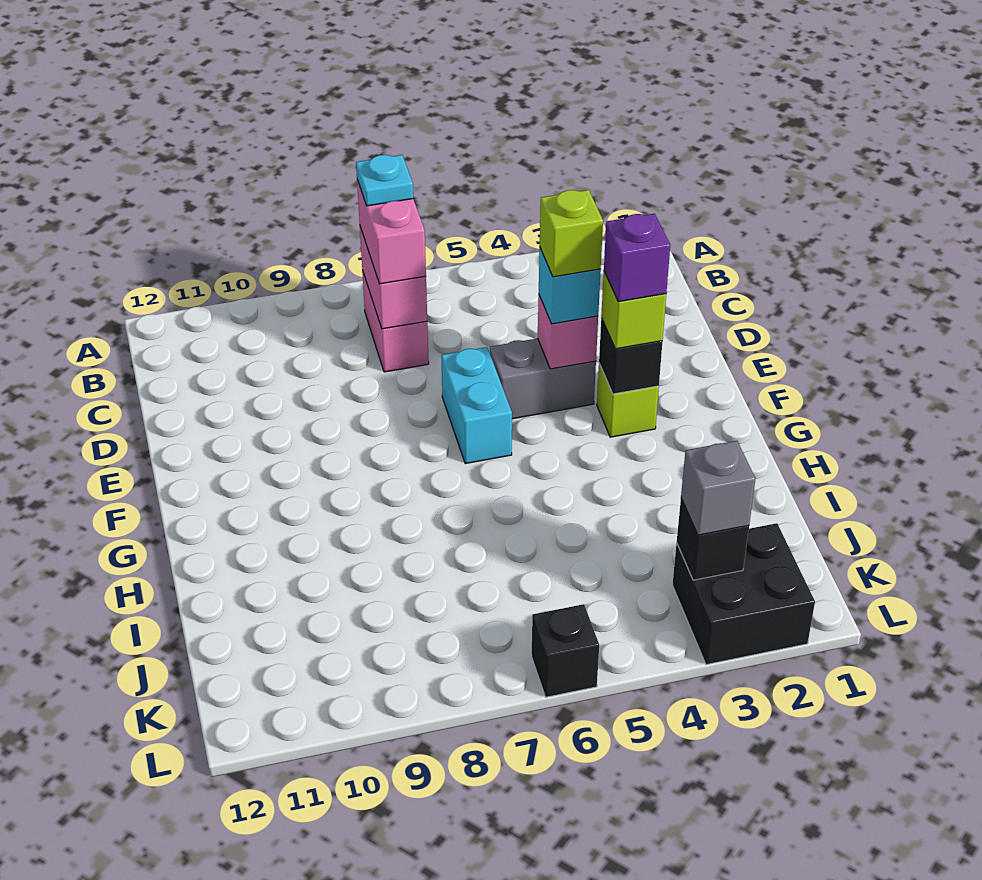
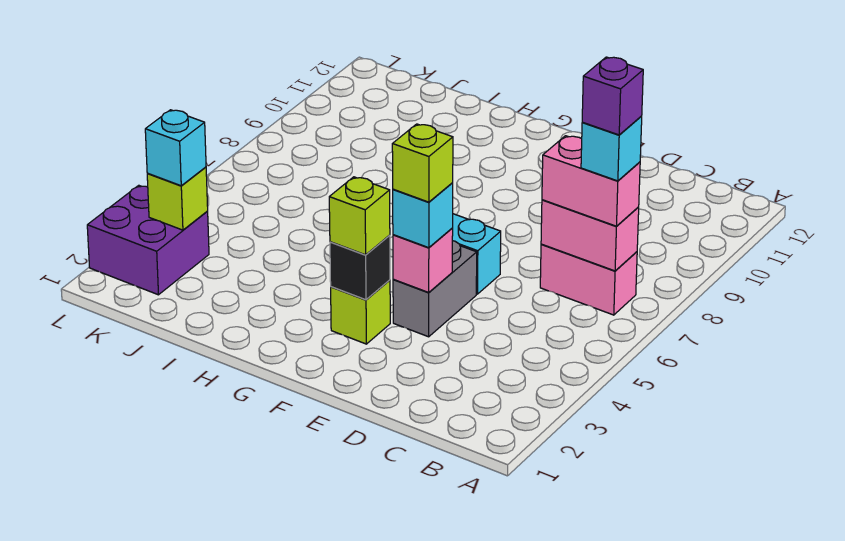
cyan plate B7 level 4 -> cyan brick B7 level 4
purple brick F3 level 4 -> purple brick B7 level 5
black brick K2:L3 level 1 -> purple brick K2:L3 level 1
black brick K3 level 2 -> lime brick K3 level 2
grey brick K3 level 3 -> cyan brick K3 level 3
black brick L6 level 1 -> none

